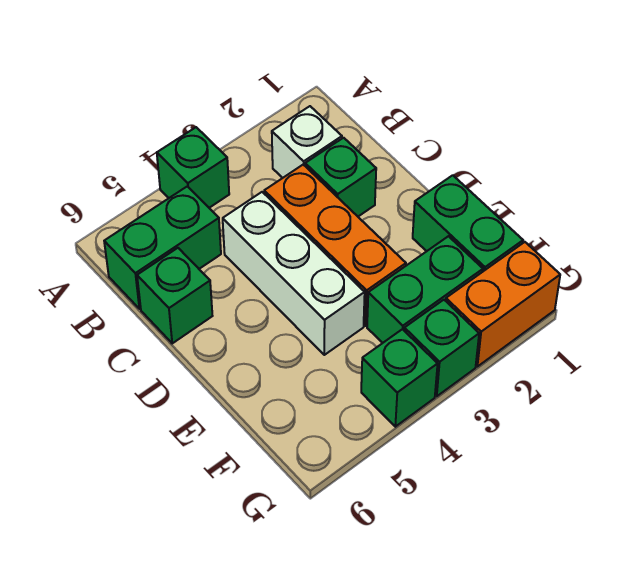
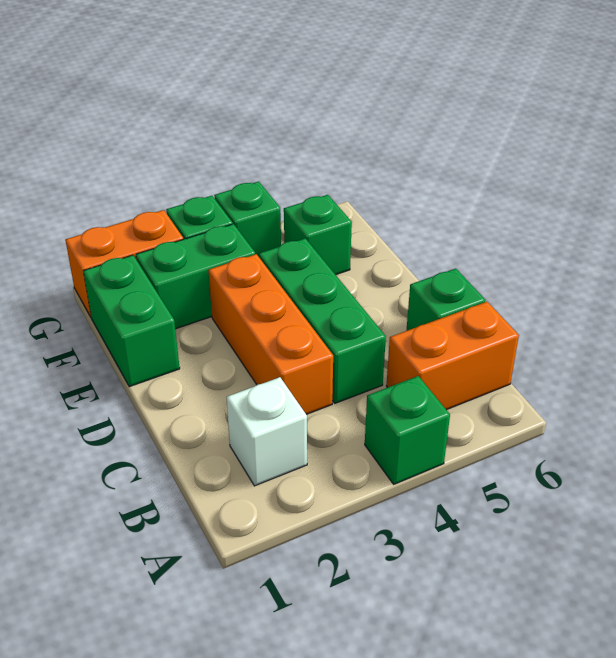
green brick B5:B6 level 1 -> orange brick B5:B6 level 1
green brick C2 level 1 -> green brick F5 level 1
white brick C4:E4 level 1 -> green brick C4:E4 level 1

